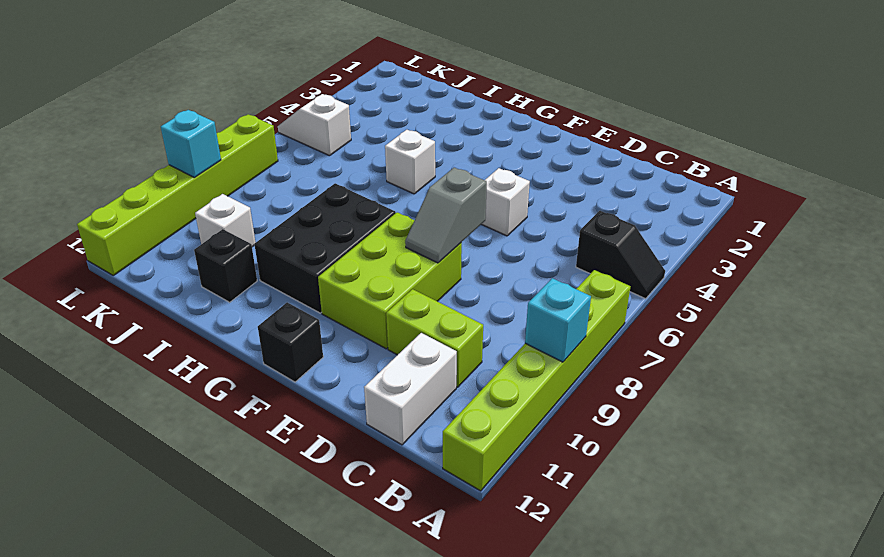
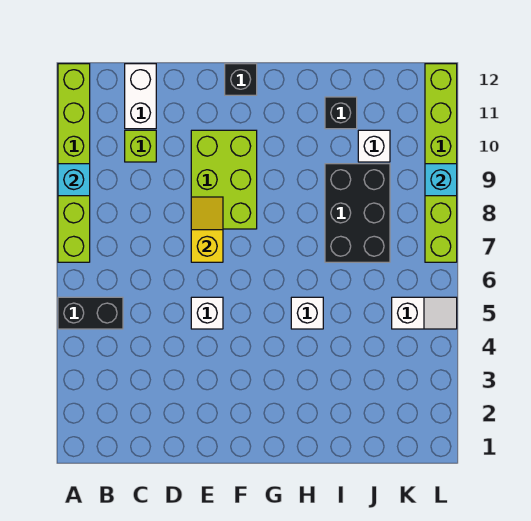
black slope A5:B5 level 1 top B -> black brick A5:B5 level 1
lime brick C10:D10 level 1 -> lime brick C10 level 1
grey slope E7:E8 level 2 top 7 -> yellow slope E7:E8 level 2 top 7
black brick G8:H10 level 1 -> black brick I7:J9 level 1

